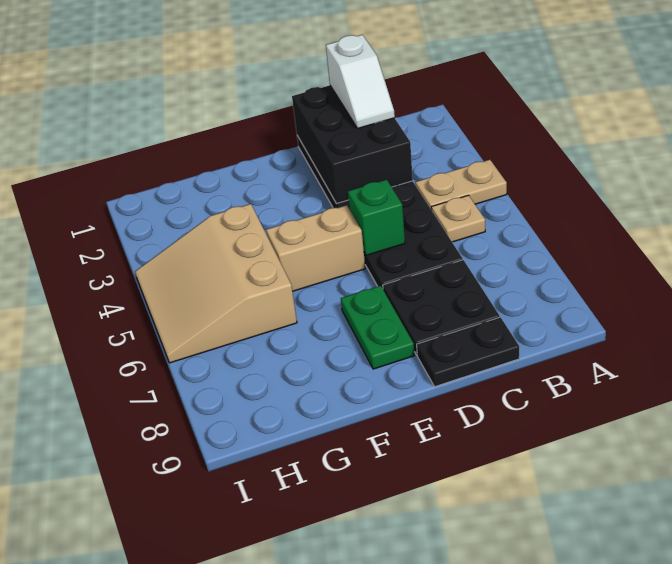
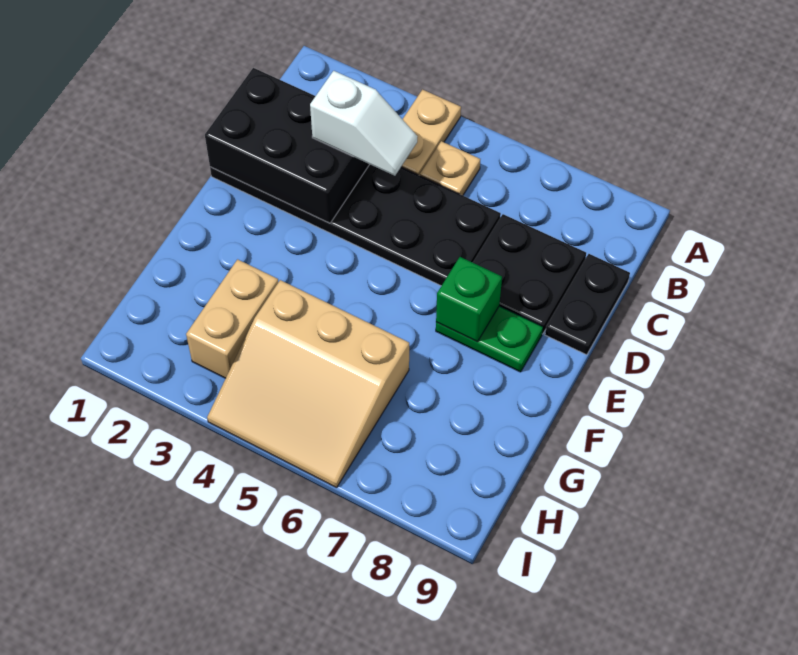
white slope C1:C2 level 3 top 1 -> white slope C3:C4 level 3 top 3
green brick D5 level 2 -> green brick E7 level 2
tan brick E5:F5 level 1 -> tan brick G3:H3 level 1

